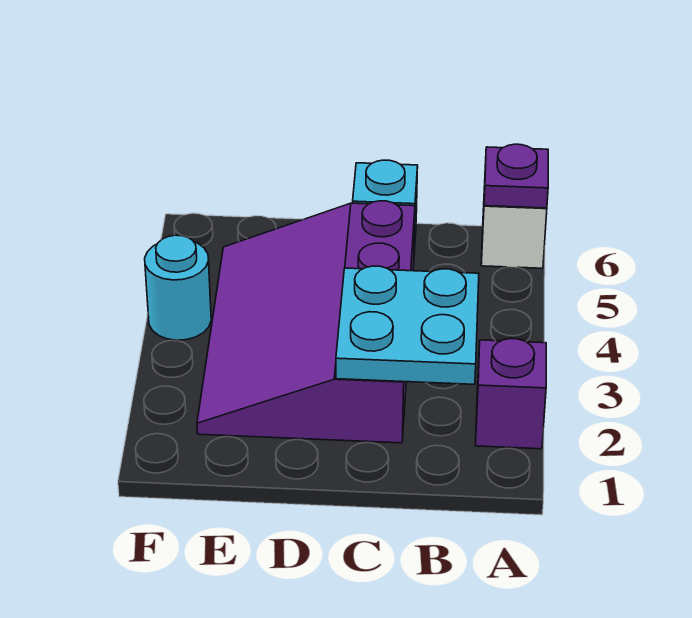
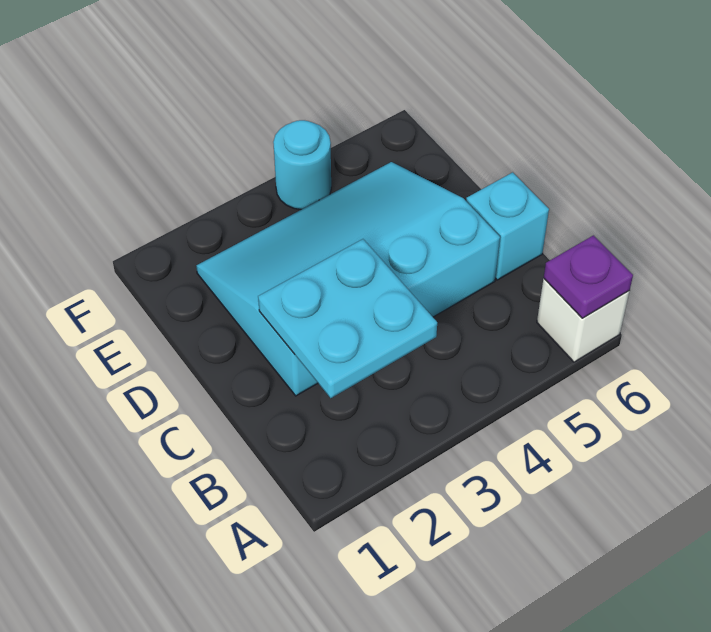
purple brick A2 level 1 -> none
purple slope C2:E5 level 1 top C -> cyan slope C2:E5 level 1 top C

